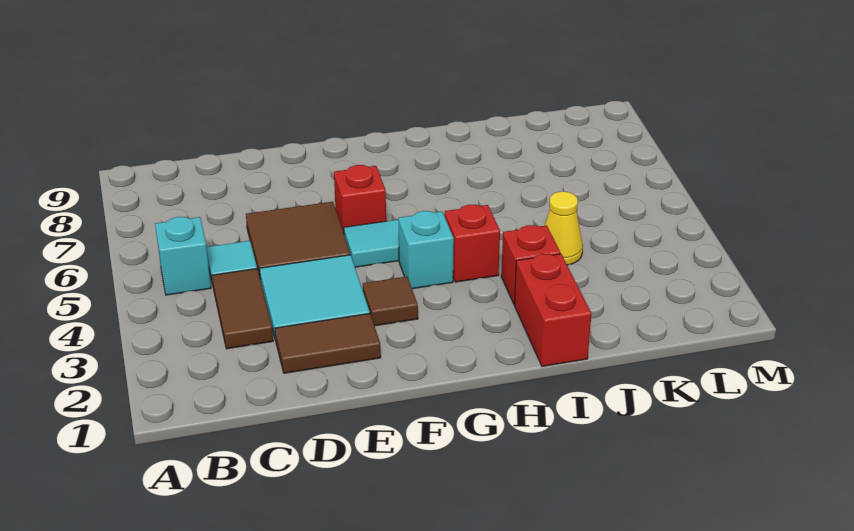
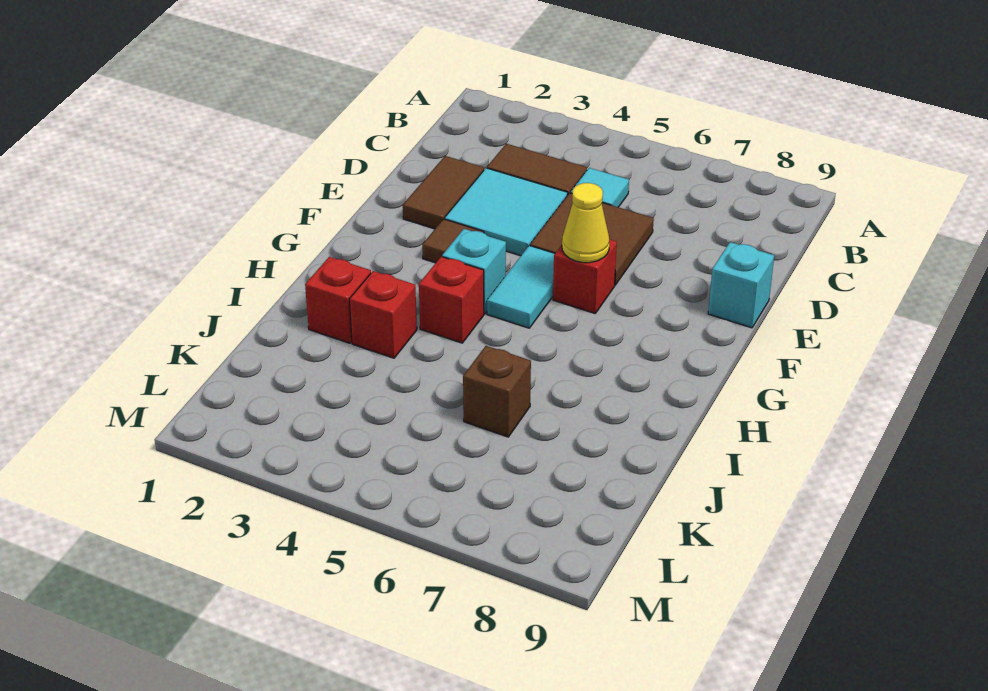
cyan brick B5 level 1 -> cyan brick E9 level 1
red brick I1:I2 level 1 -> red brick I2 level 1
yellow cone J4 level 1 -> yellow cone F6 level 2
none -> brown brick J6 level 1

